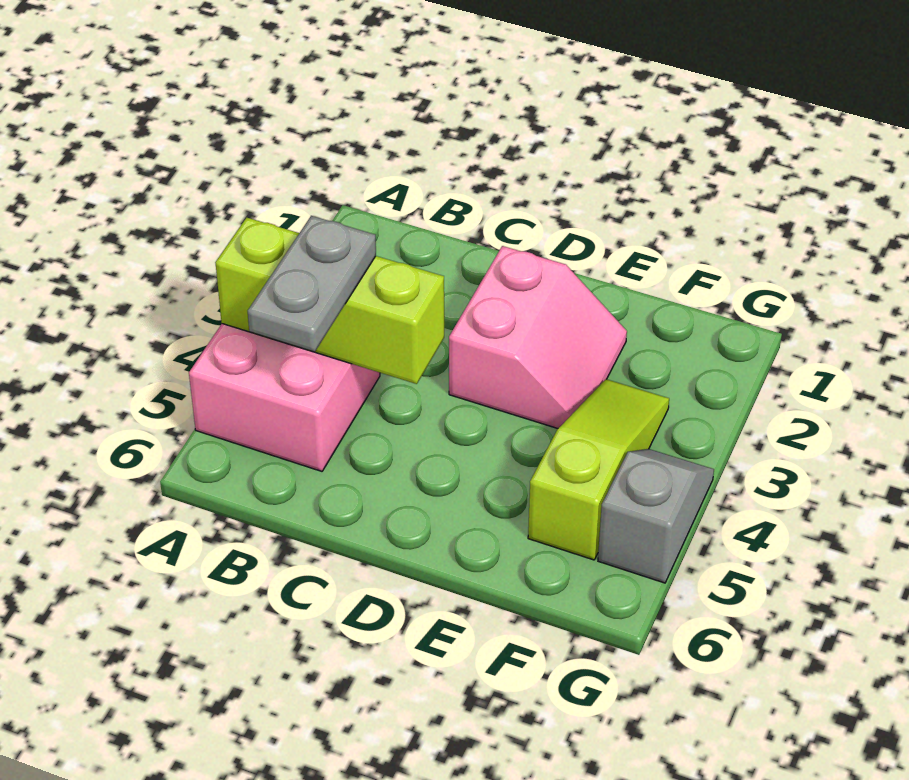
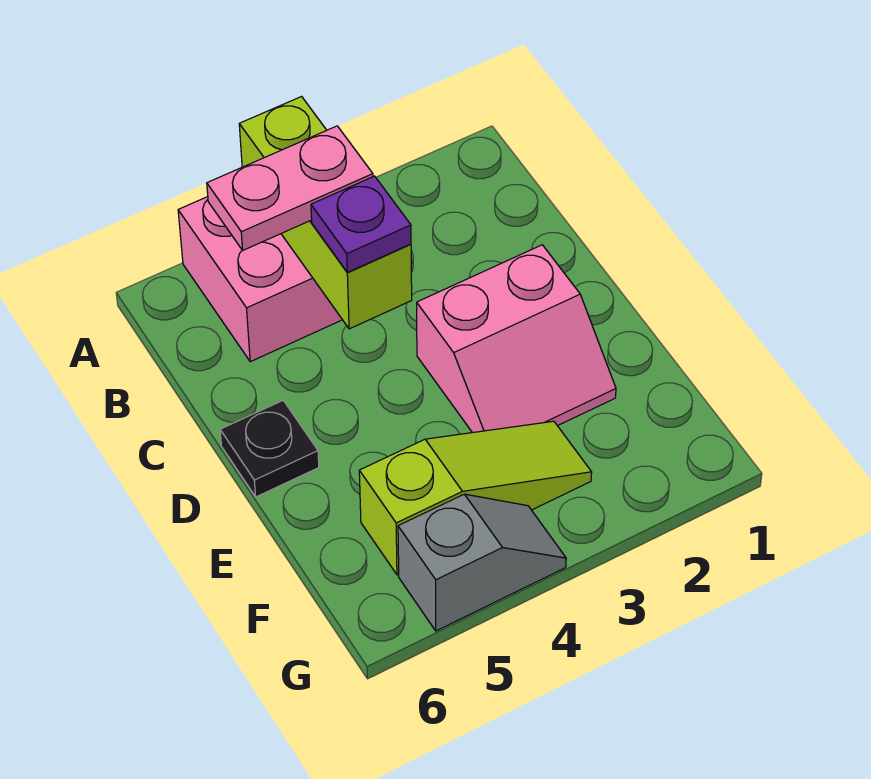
grey plate B4:B5 level 3 -> pink plate B4:B5 level 3
none -> purple plate C4 level 3
none -> black plate D6 level 1

